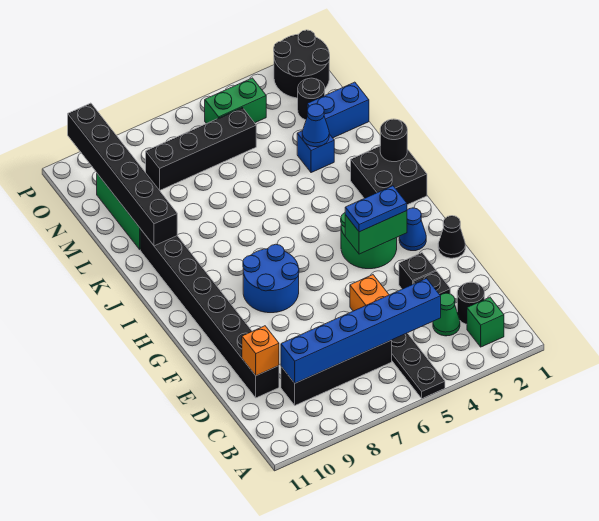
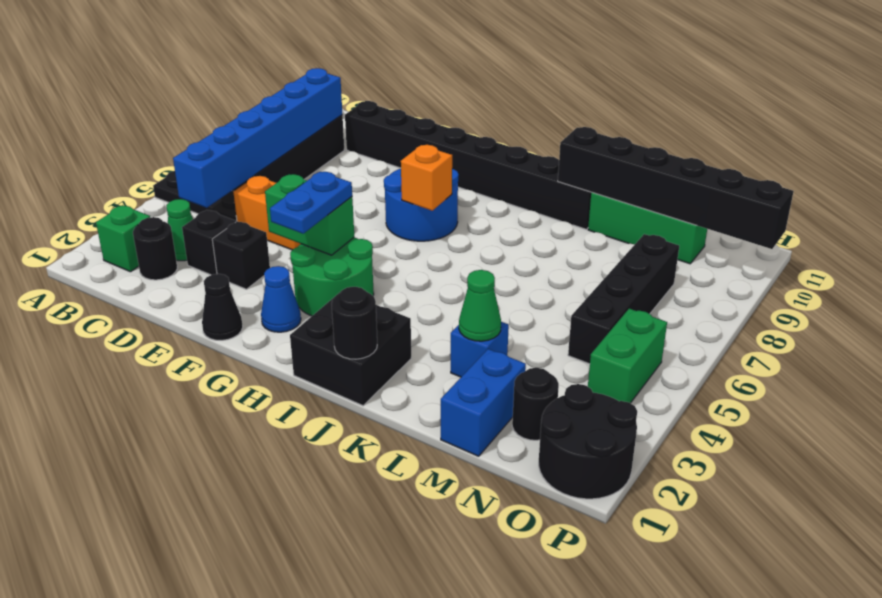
orange brick D10 level 2 -> orange brick H7 level 2
green brick G3:G4 level 2 -> green brick F4:G4 level 2
blue cone L3 level 2 -> green cone L3 level 2

